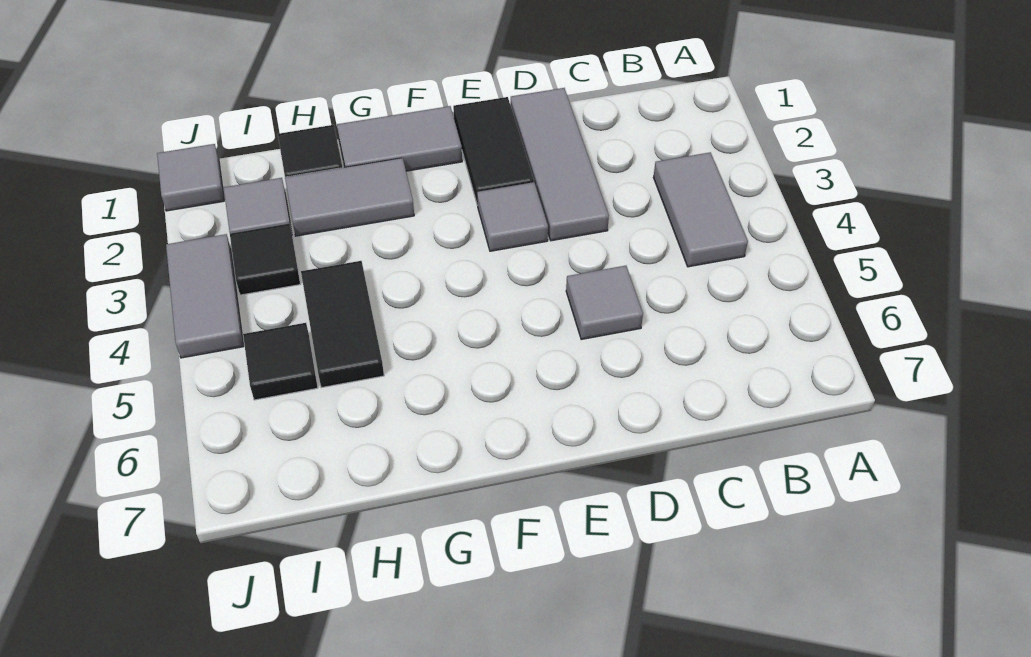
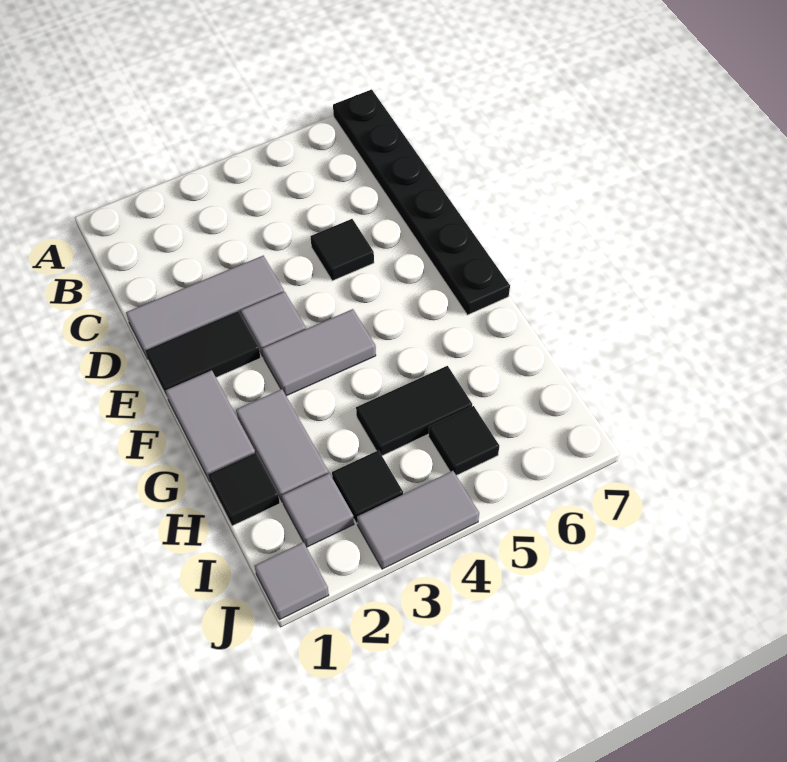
none -> black plate A7:F7 level 1
grey tile B3:B4 level 1 -> grey tile F3:F4 level 1
grey tile D5 level 1 -> black tile D5 level 1

